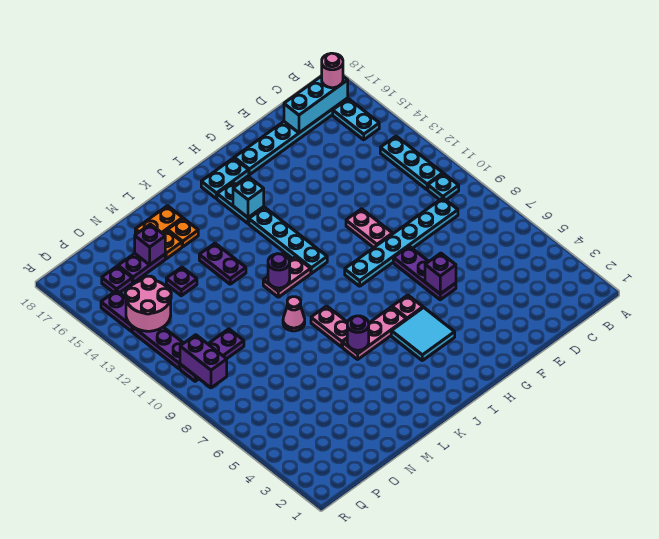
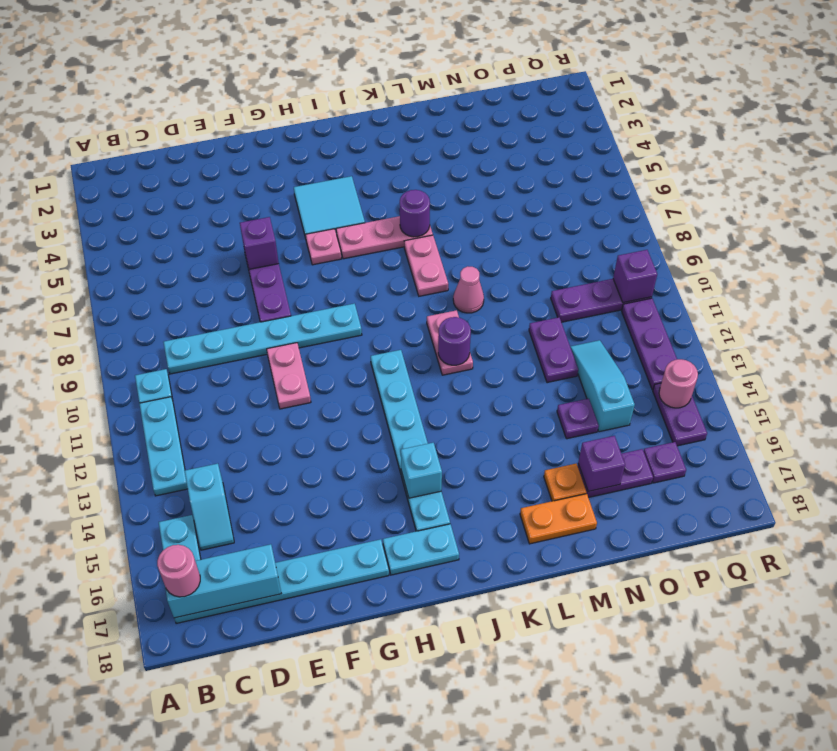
none -> cyan slope C14:C15 level 1 top 14
pink plate J11:K11 level 1 -> pink plate K10:K11 level 1
purple plate L13:L14 level 1 -> purple plate N11:N12 level 1
orange plate L16 level 1 -> none
none -> cyan slope O12:O14 level 1 top 14
pink round brick P13:Q14 level 2 -> pink round brick Q14 level 2
purple brick Q9:Q10 level 2 -> purple brick Q10 level 2

